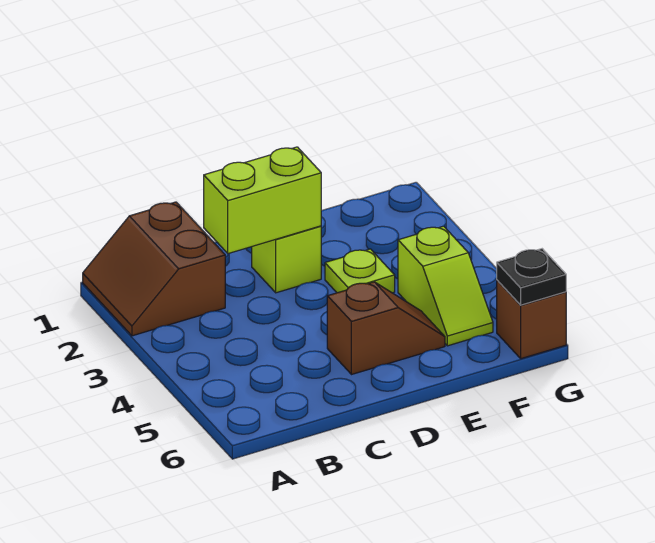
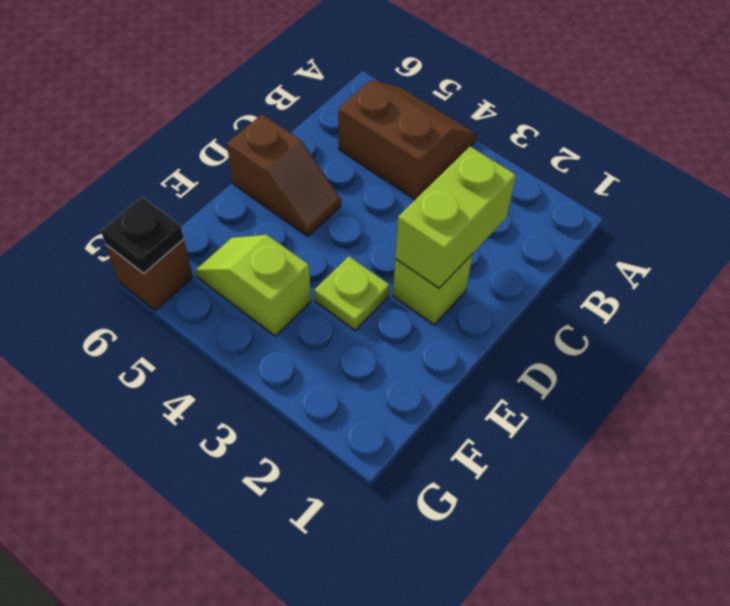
brown slope A1:B2 level 1 top B -> brown slope A4:B5 level 1 top B
brown slope D5:E5 level 1 top D -> brown slope D5:D6 level 1 top 6

